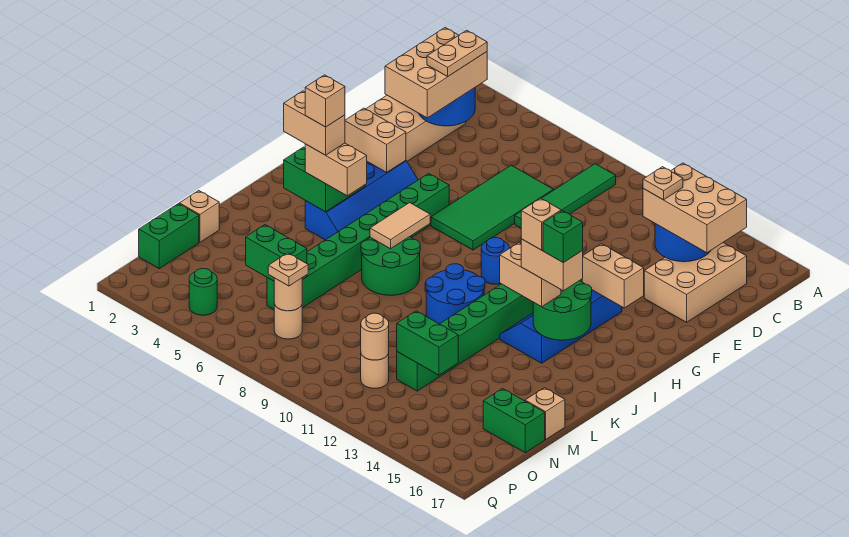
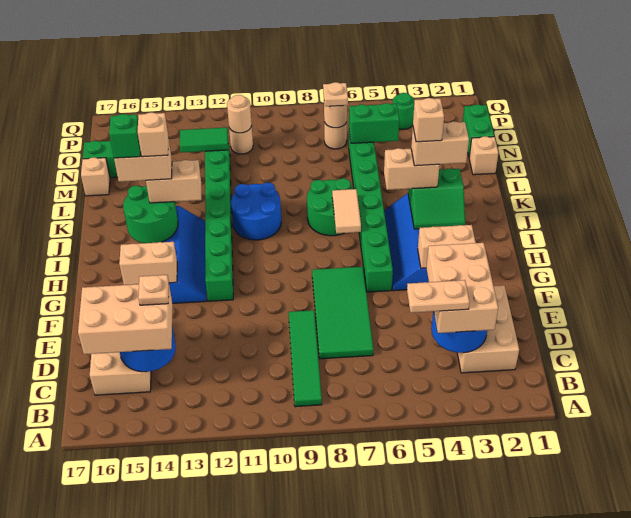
tan plate C4:D4 level 4 -> tan plate C4:C5 level 4
blue round brick H10 level 1 -> none
green brick N12:N13 level 2 -> green tile N12:N13 level 2

